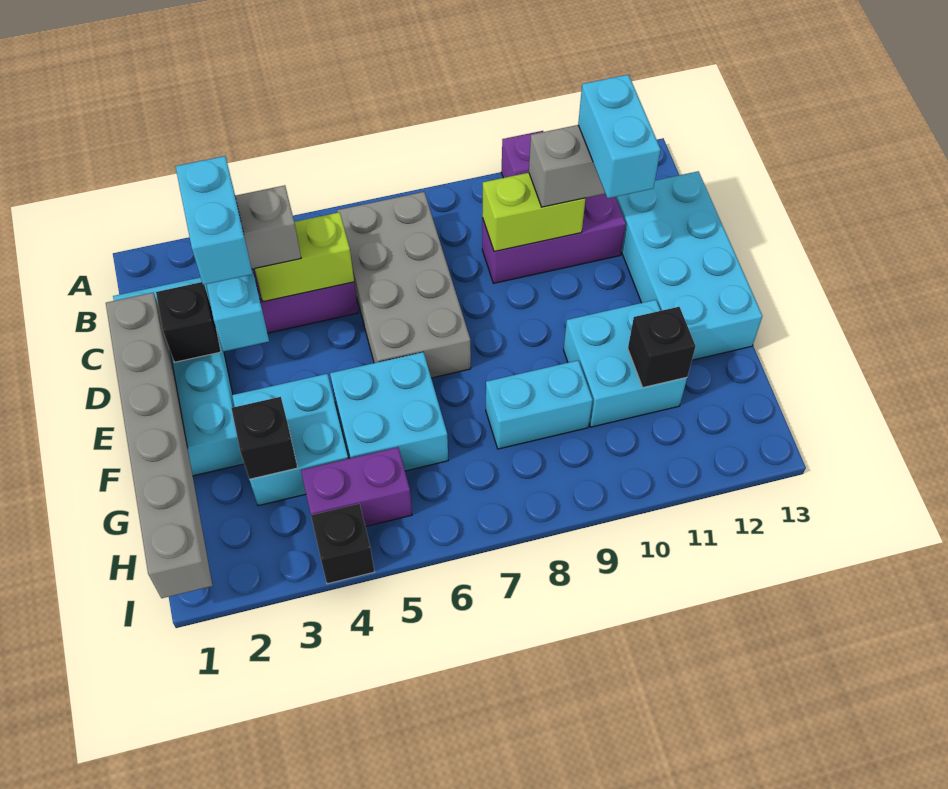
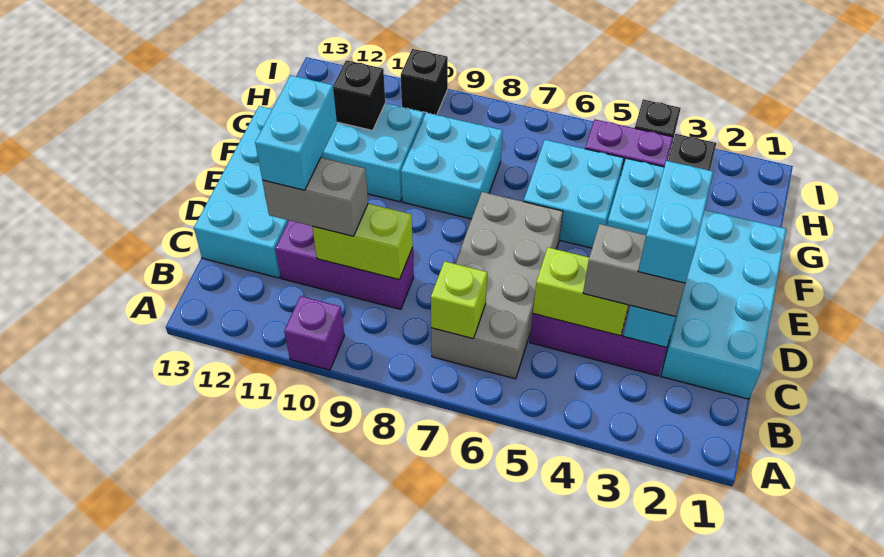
none -> lime brick B7 level 2
grey brick D1:I1 level 2 -> none
black brick D2 level 2 -> black brick I10 level 1
cyan brick G8:G9 level 1 -> cyan brick F8:G9 level 1

